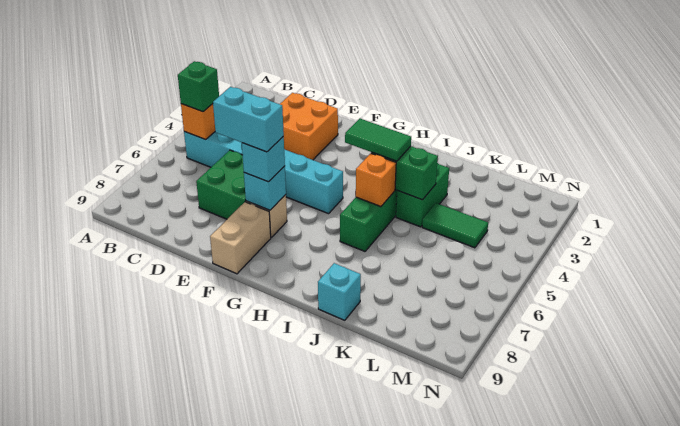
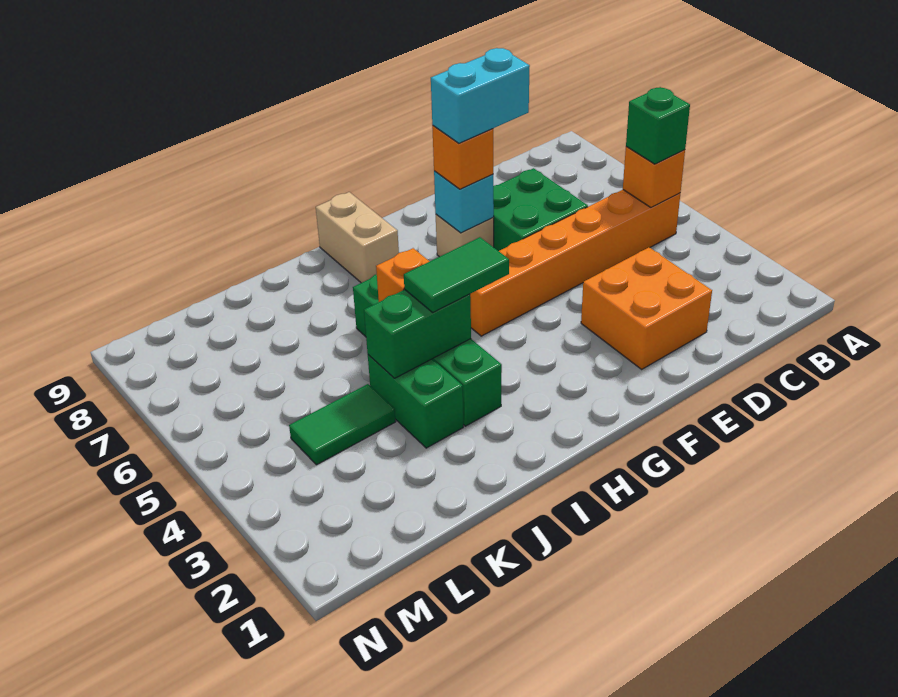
cyan brick B5:G5 level 1 -> orange brick B5:G5 level 1
cyan brick F7 level 3 -> orange brick F7 level 3
tan brick F8:F9 level 1 -> tan brick H8:H9 level 1
cyan brick J9 level 1 -> none

